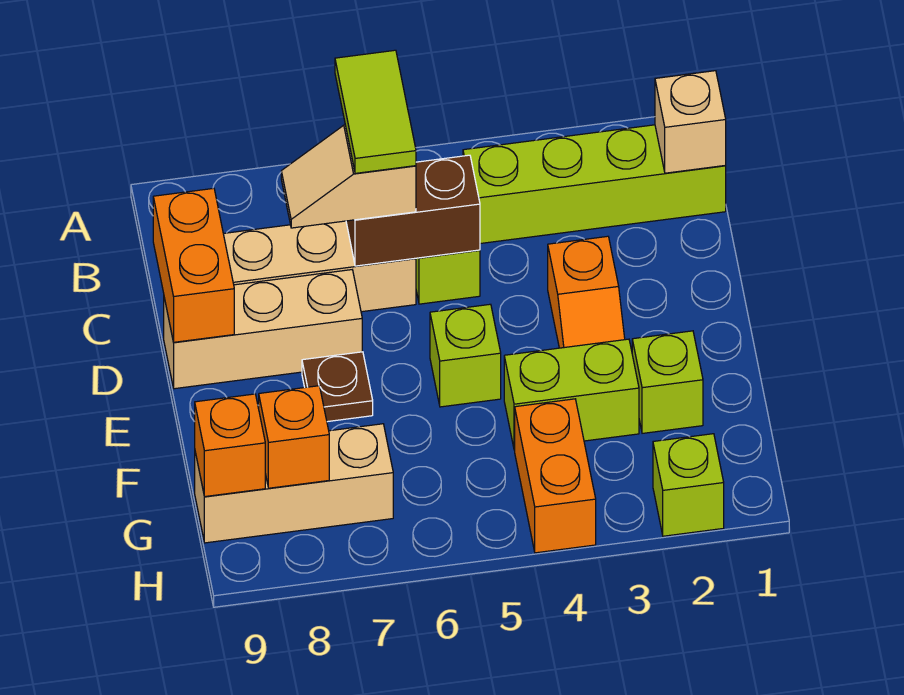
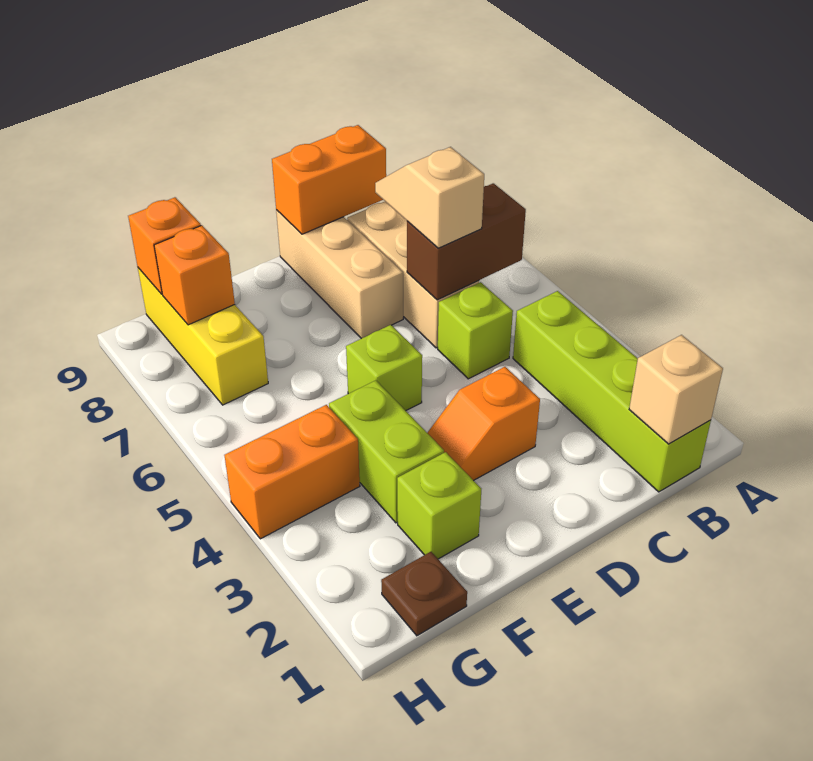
lime tile B6:C6 level 4 -> none
brown brick C5:C6 level 2 -> brown brick B6:C6 level 2
brown plate E7 level 1 -> brown plate G1 level 1
tan brick G7:G9 level 1 -> yellow brick G7:G9 level 1
lime brick H2 level 1 -> none

